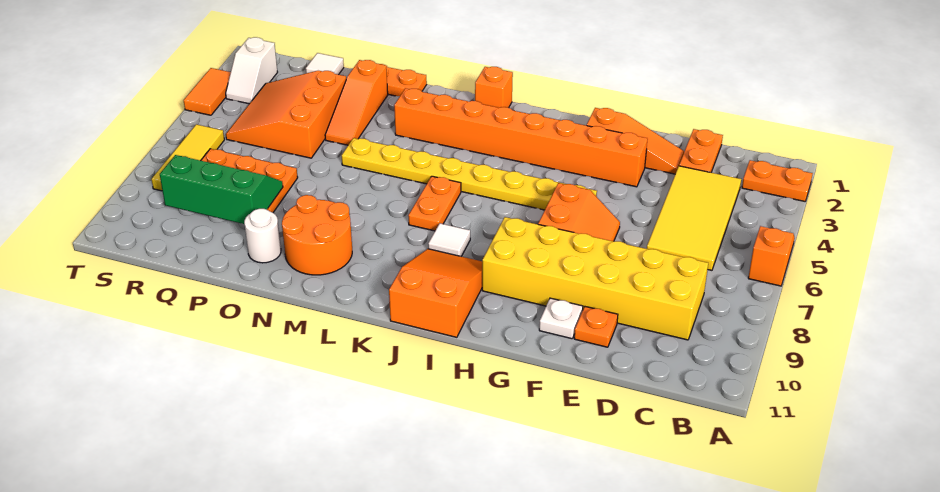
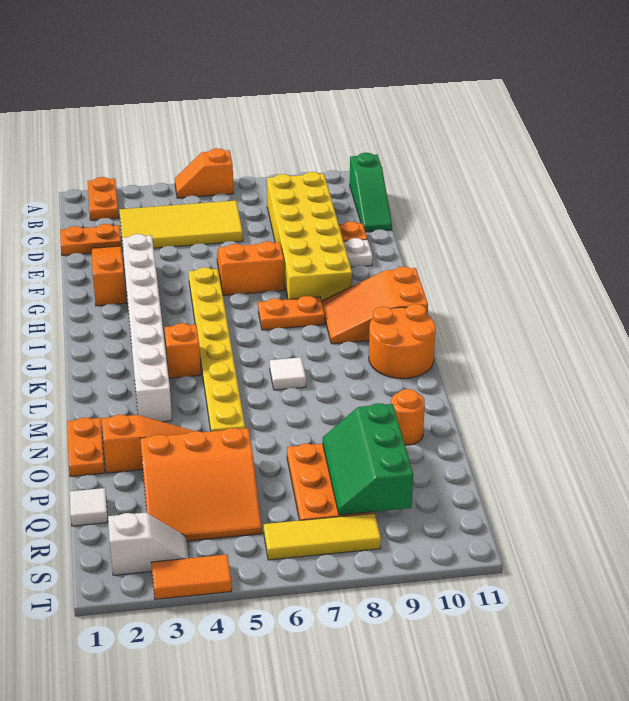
none -> green slope B11:D11 level 1 top B
orange brick F3:M3 level 1 -> white brick F3:M3 level 1
white tile J8 level 1 -> white tile L7 level 1
orange brick K1 level 1 -> orange brick K4 level 1
orange plate K6:K7 level 1 -> orange plate I7:I8 level 1
orange round brick M9:N10 level 1 -> orange round brick K10:L11 level 1
white round brick O10 level 1 -> orange round brick O10 level 1

